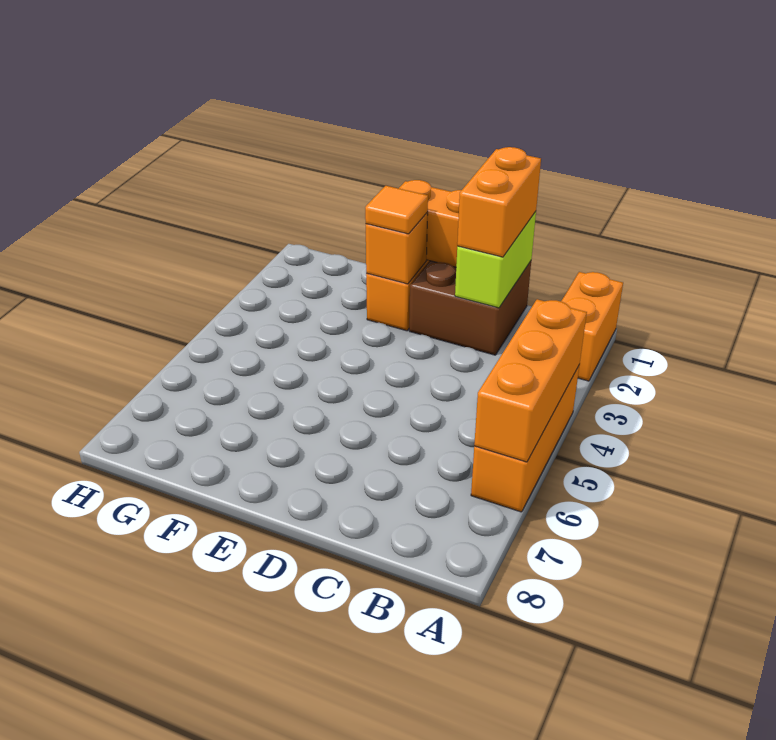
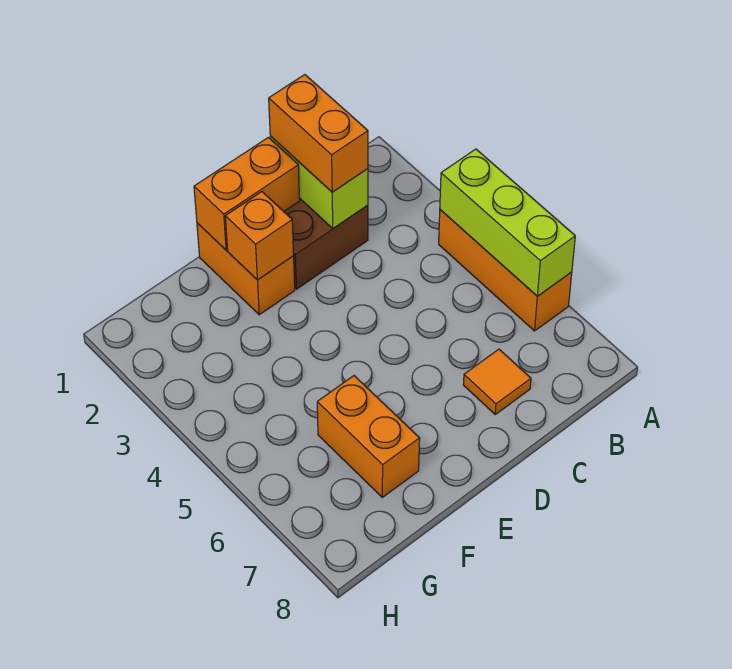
orange brick A1:A2 level 1 -> orange brick F6:F7 level 1
orange brick A4:A6 level 2 -> lime brick A4:A6 level 2
orange tile E2 level 3 -> orange tile C7 level 1

